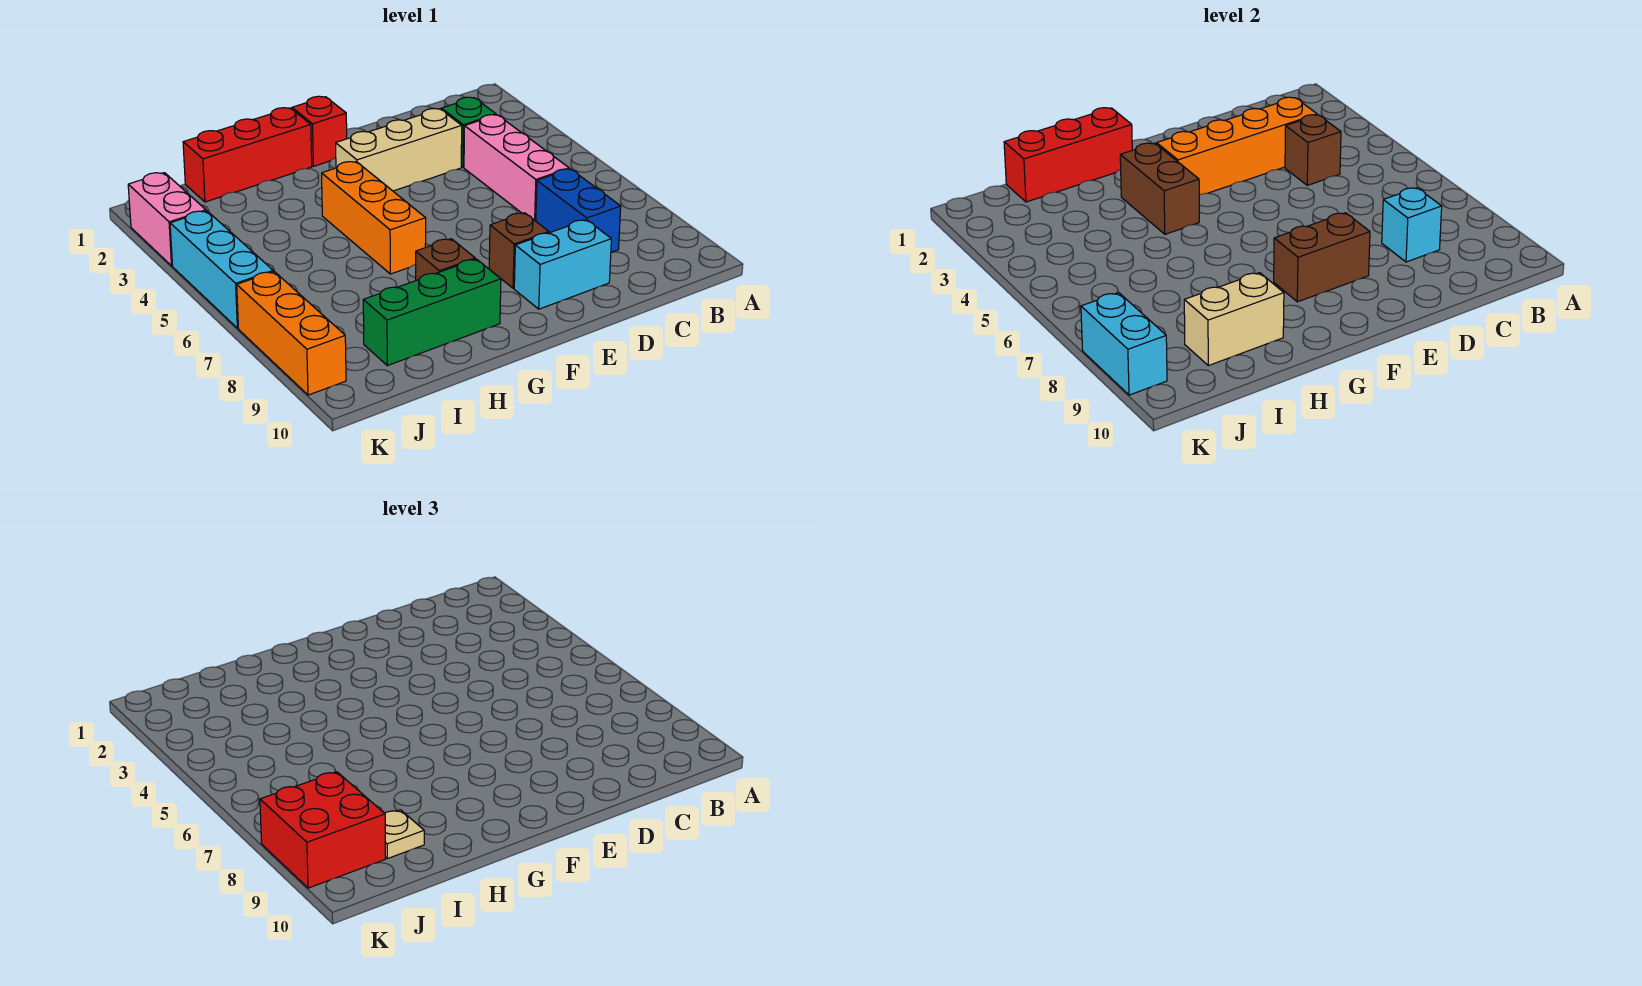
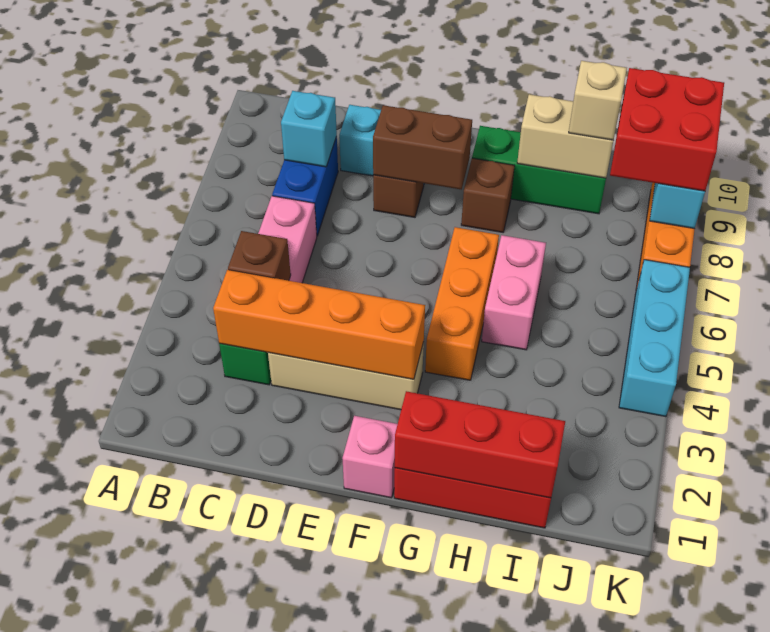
red brick F1 level 1 -> pink brick F1 level 1
brown brick G3:G4 level 2 -> none
tan plate I9 level 3 -> tan brick I9 level 3
pink brick K2:K3 level 1 -> pink brick H5:H6 level 1

